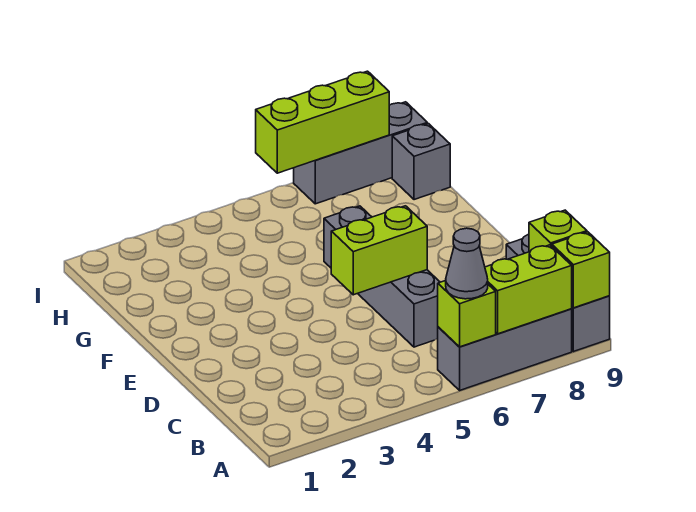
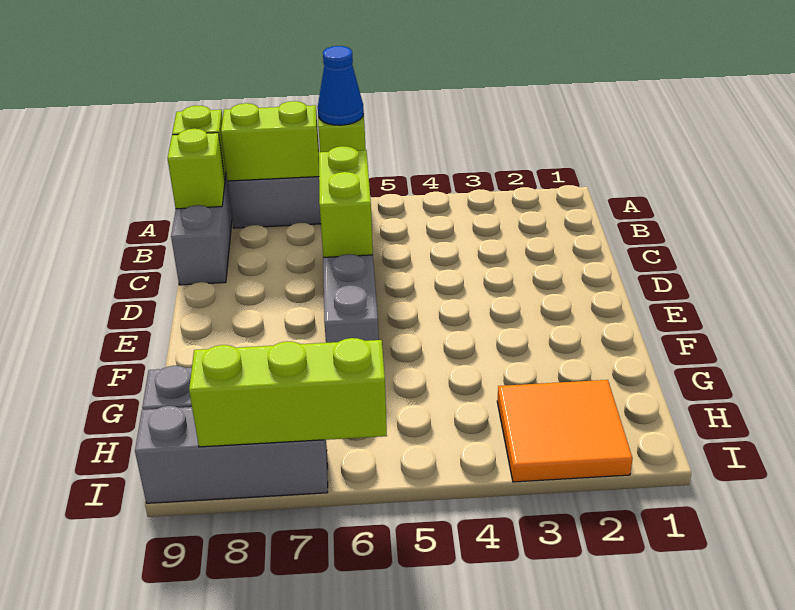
grey cone A6 level 3 -> blue cone A6 level 3
lime brick D5:D6 level 2 -> lime brick C6:D6 level 2
none -> orange tile H2:I3 level 1

